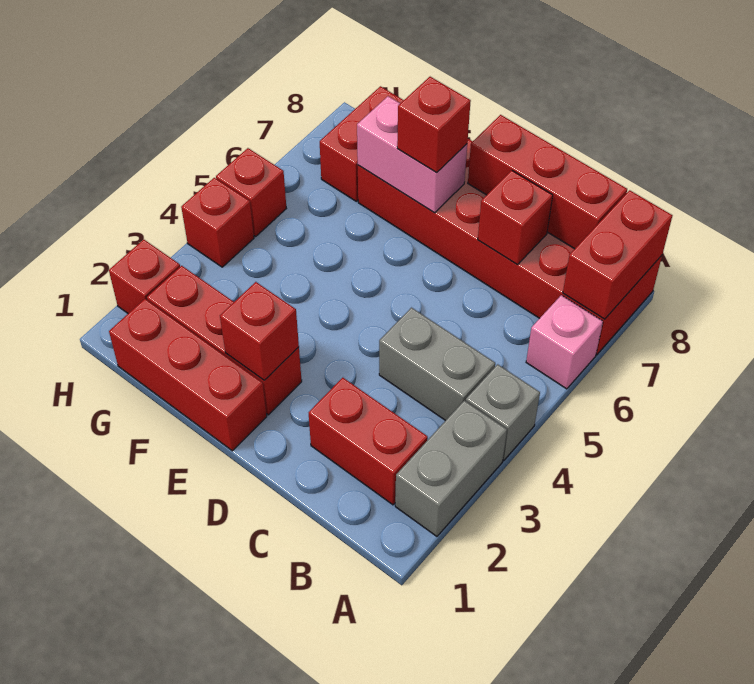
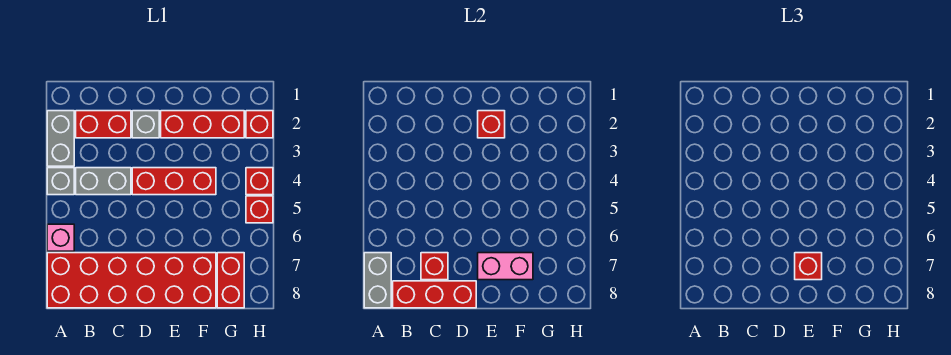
red brick A7:A8 level 2 -> grey brick A7:A8 level 2
none -> grey brick D2 level 1
red brick E1:G1 level 1 -> red brick D4:F4 level 1

